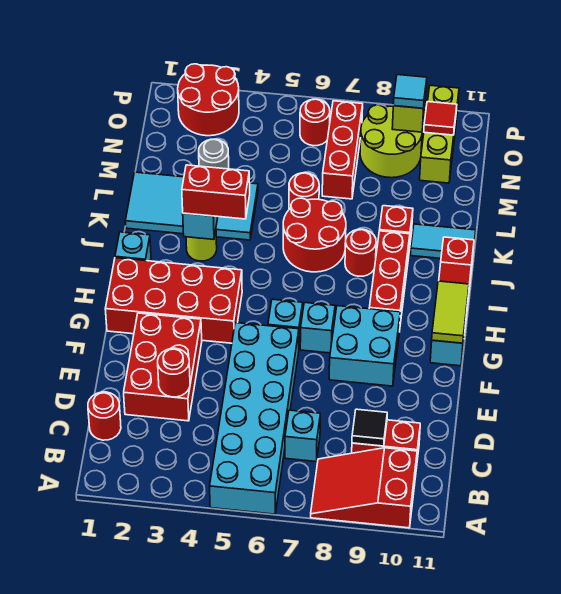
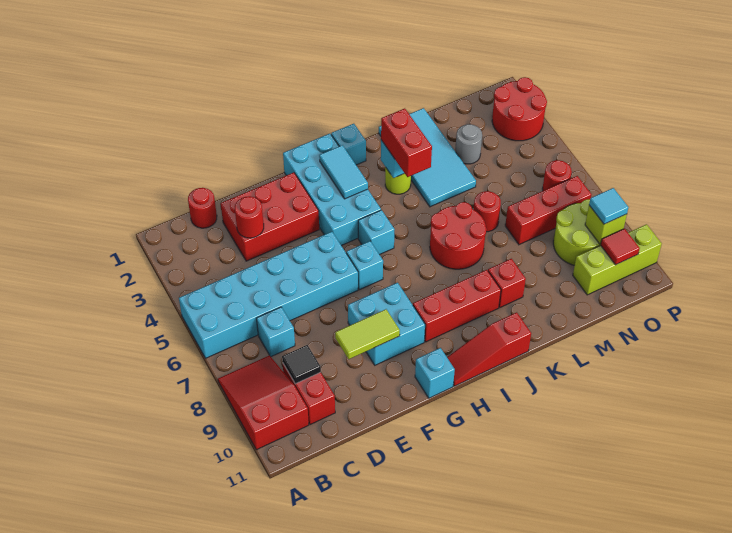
red brick G1:H4 level 1 -> cyan brick G1:H4 level 1
cyan brick G7 level 1 -> cyan brick H5 level 1
lime tile G11:H11 level 2 -> lime tile E9:F9 level 2
red round brick J8 level 1 -> none
cyan tile K10:K11 level 1 -> cyan tile H2:H3 level 2

